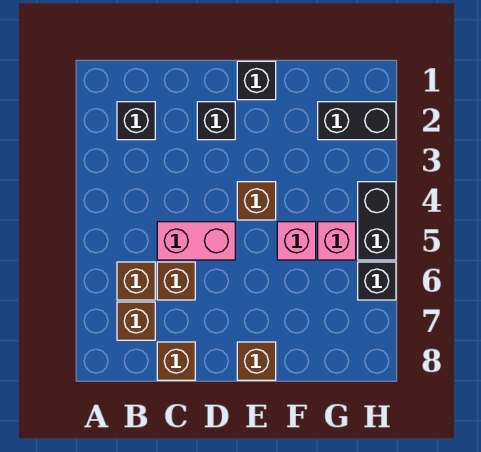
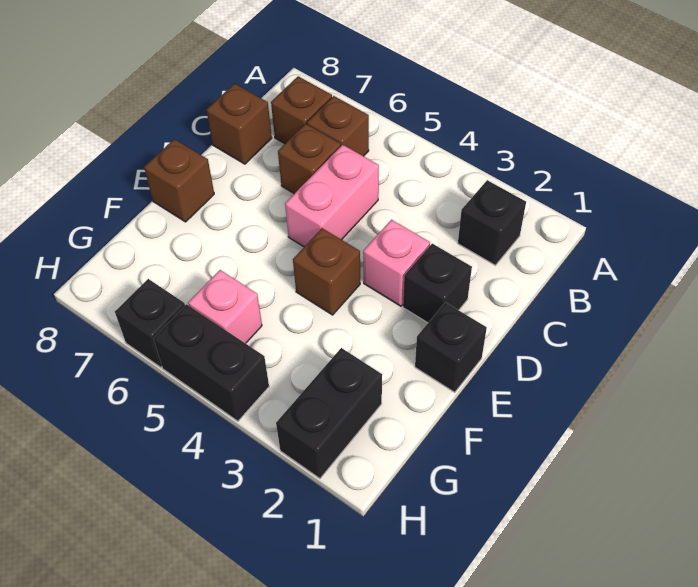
pink brick F5 level 1 -> pink brick D3 level 1

